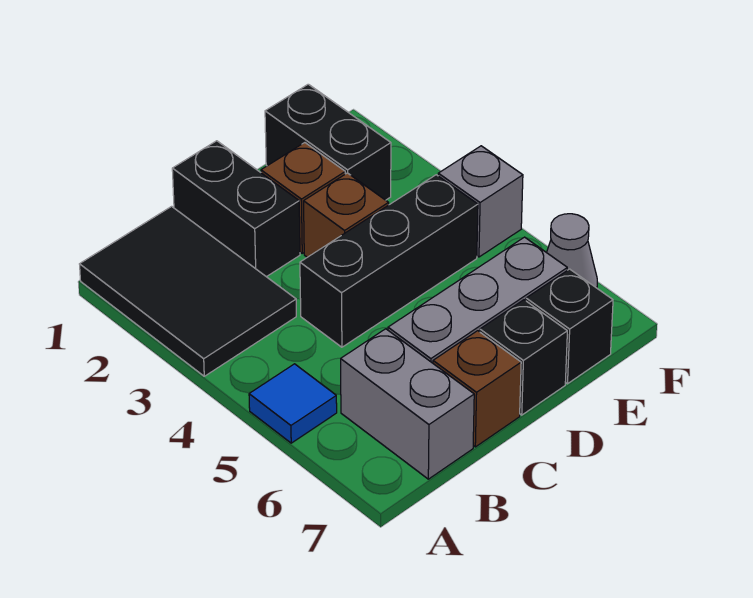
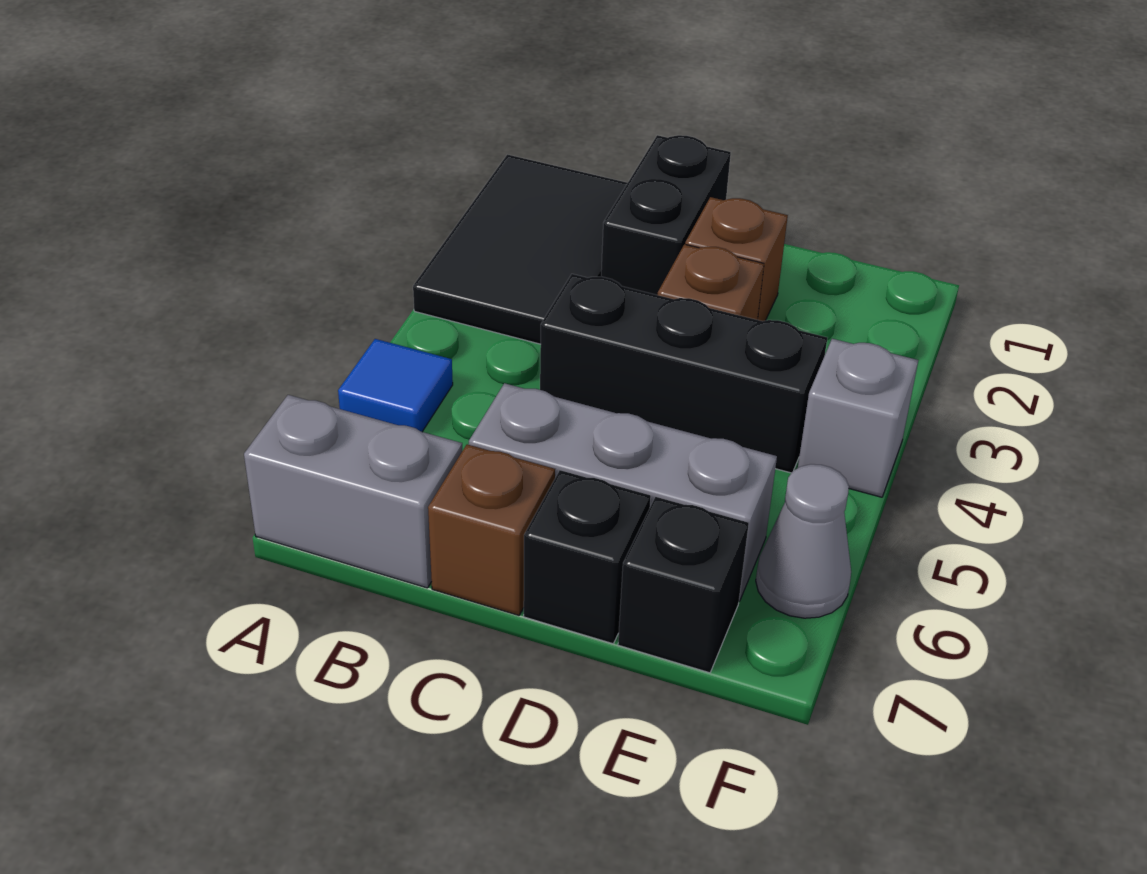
grey brick B6:B7 level 1 -> grey brick A7:B7 level 1
black brick E1:E2 level 1 -> none

